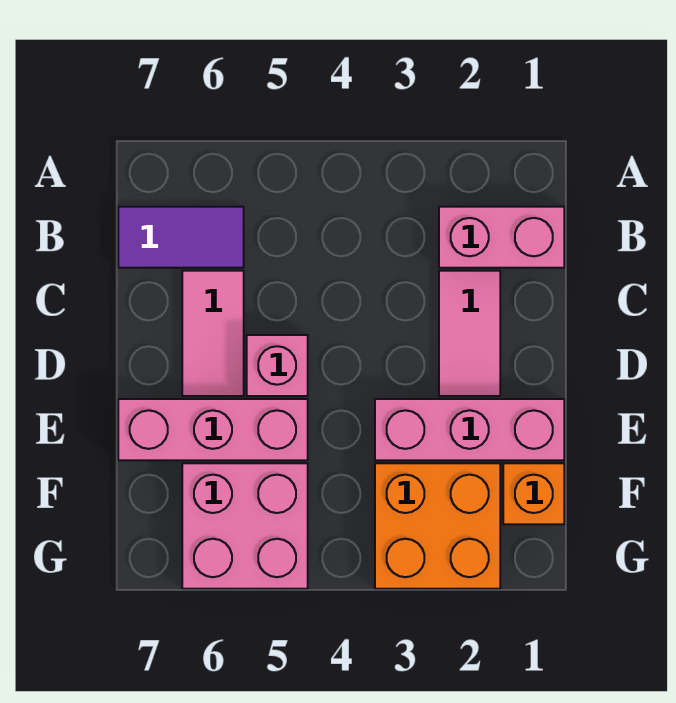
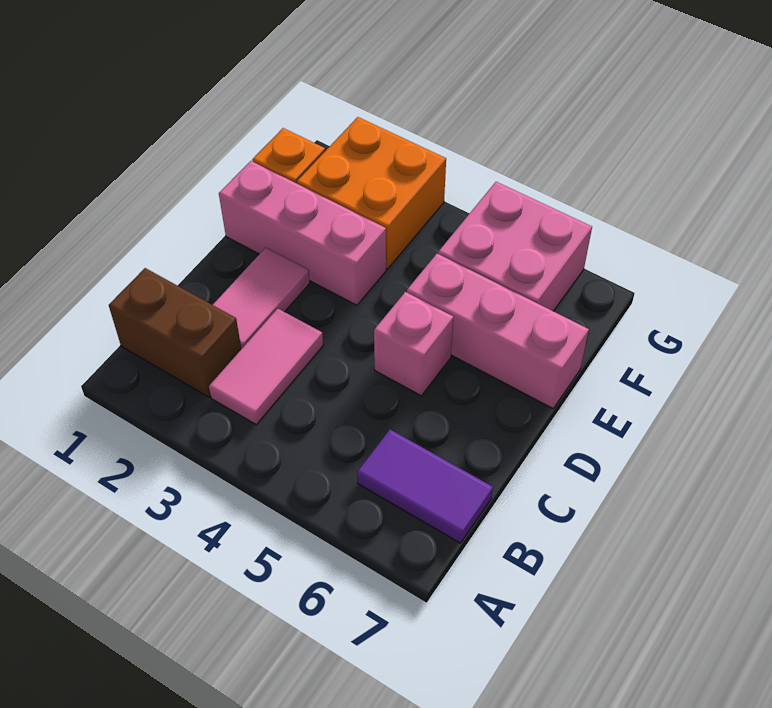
pink brick B1:B2 level 1 -> brown brick B1:B2 level 1
pink tile C6:D6 level 1 -> pink tile B3:C3 level 1

